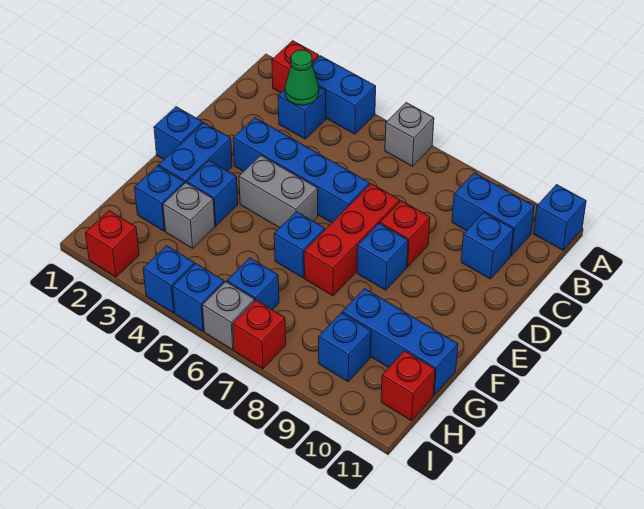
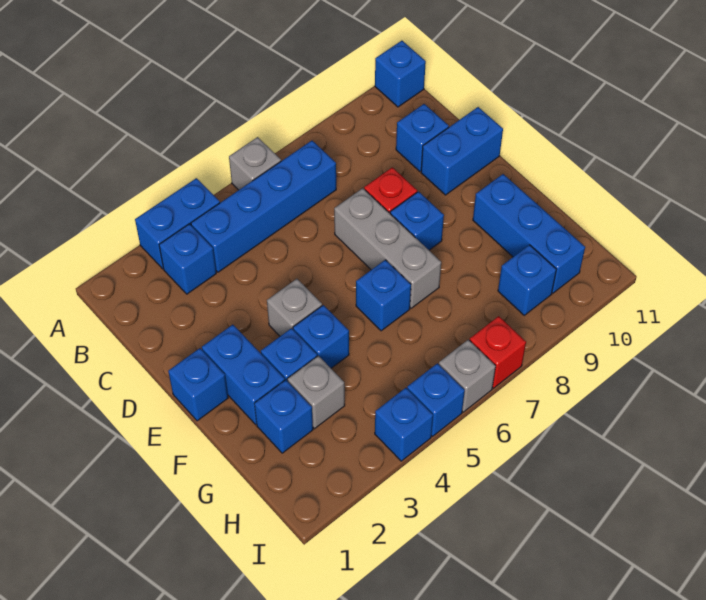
red brick A2 level 1 -> none
green cone B3 level 2 -> none
blue brick B9:B10 level 1 -> blue brick D10:D11 level 1
blue brick D3:D6 level 1 -> blue brick B4:B7 level 1
red brick D7:F7 level 1 -> grey brick D7:F7 level 1
grey brick E4:E5 level 1 -> grey brick E4 level 1
blue brick G9:G11 level 1 -> blue brick F10:H10 level 1
blue brick H6 level 1 -> blue brick F4 level 1
red brick H11 level 1 -> none
red brick I2 level 1 -> none

